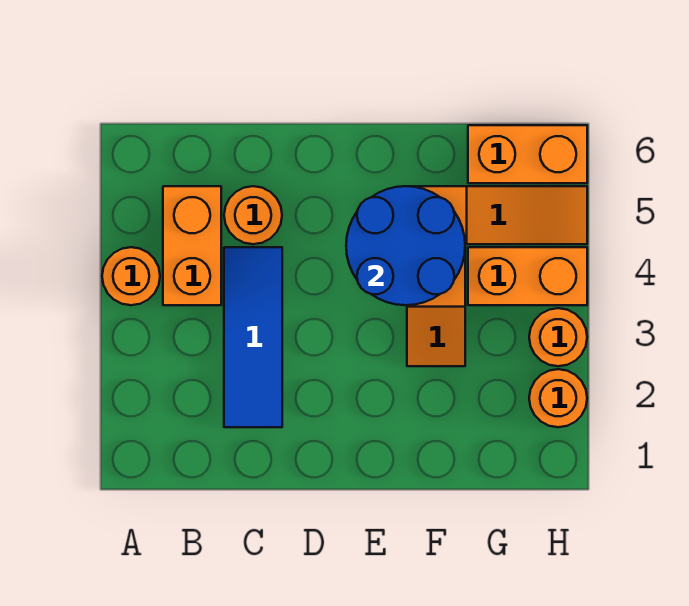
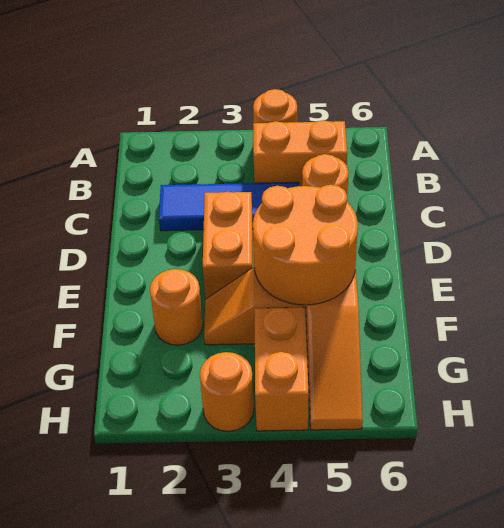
blue round brick E4:F5 level 2 -> orange round brick E4:F5 level 2
orange brick G6:H6 level 1 -> orange brick D3:E3 level 1
orange round brick H2 level 1 -> orange round brick F2 level 1

